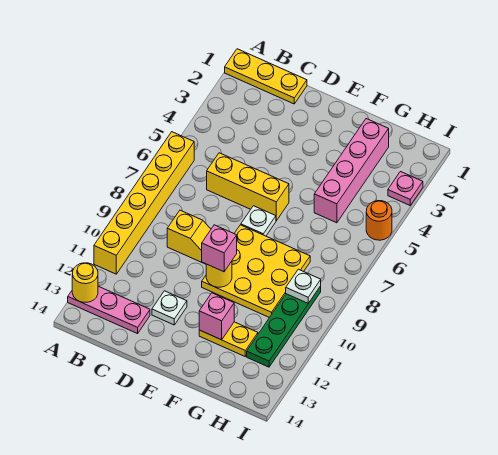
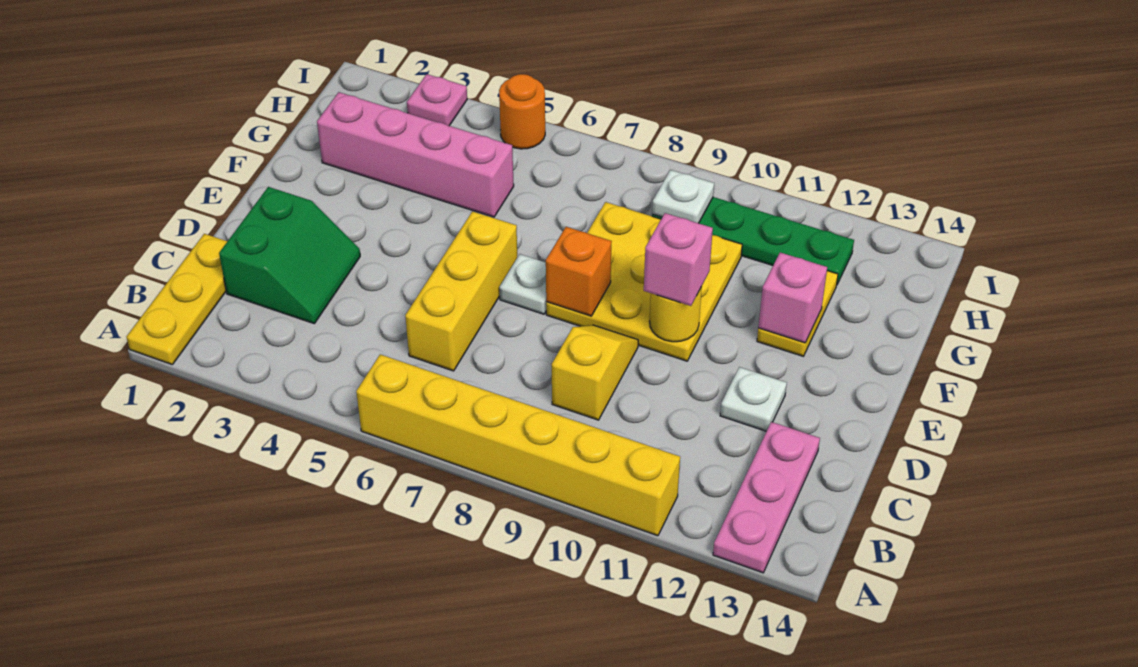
yellow round brick A13 level 2 -> none
none -> green slope C2:D3 level 1 top 2
none -> orange brick E8 level 2

